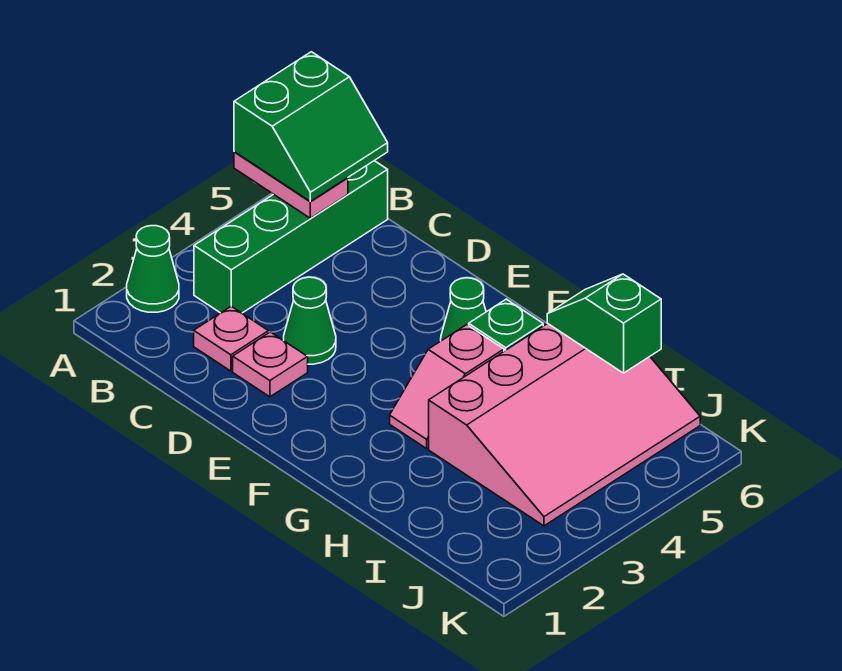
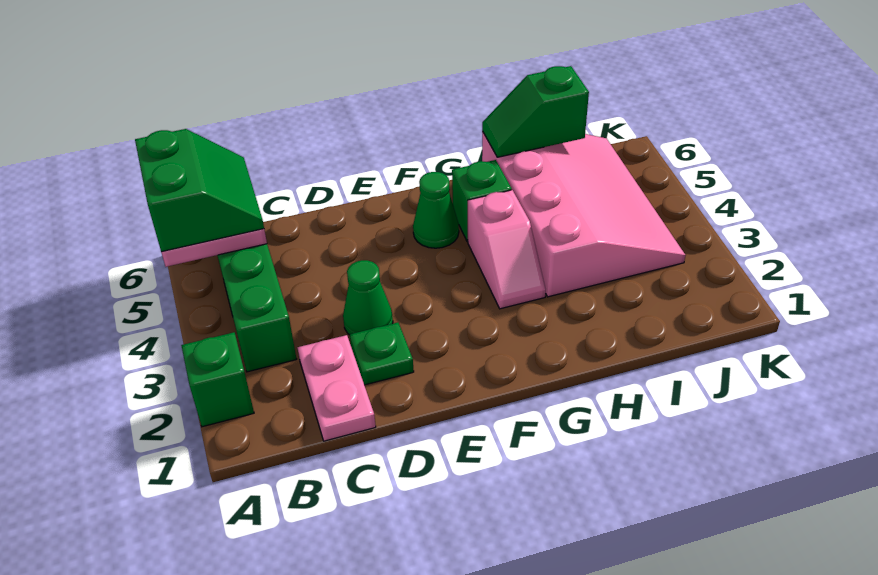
green cone A2 level 1 -> green brick A2 level 1
pink plate C2 level 1 -> pink plate C1:C2 level 1
pink plate D2 level 1 -> green plate D2 level 1

